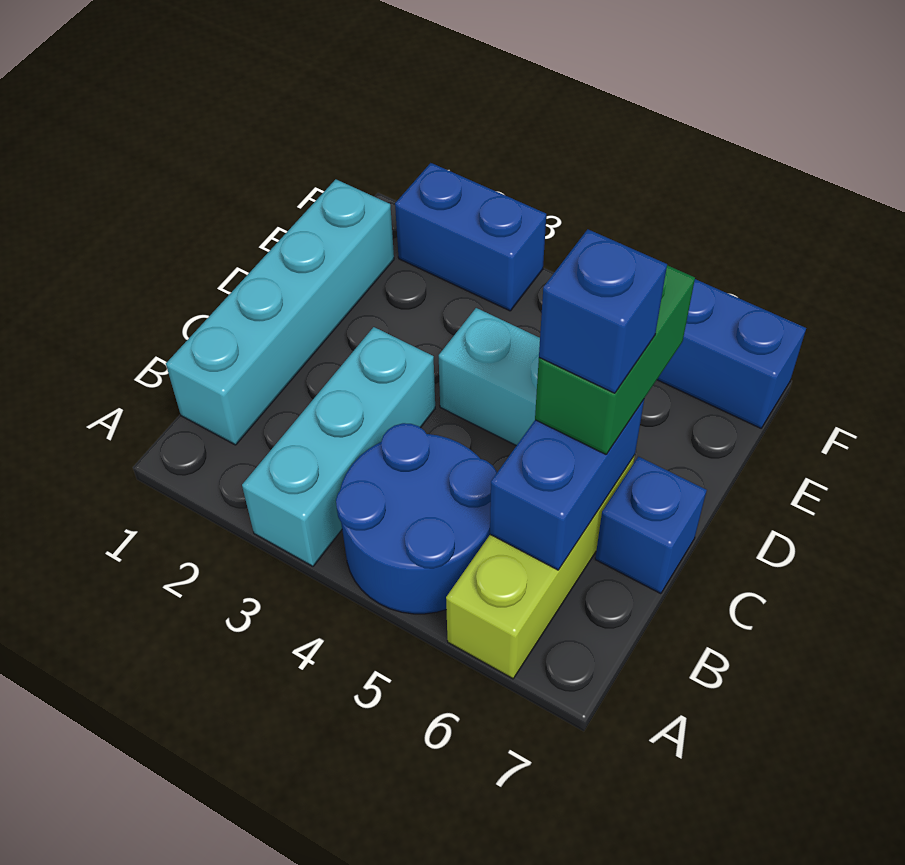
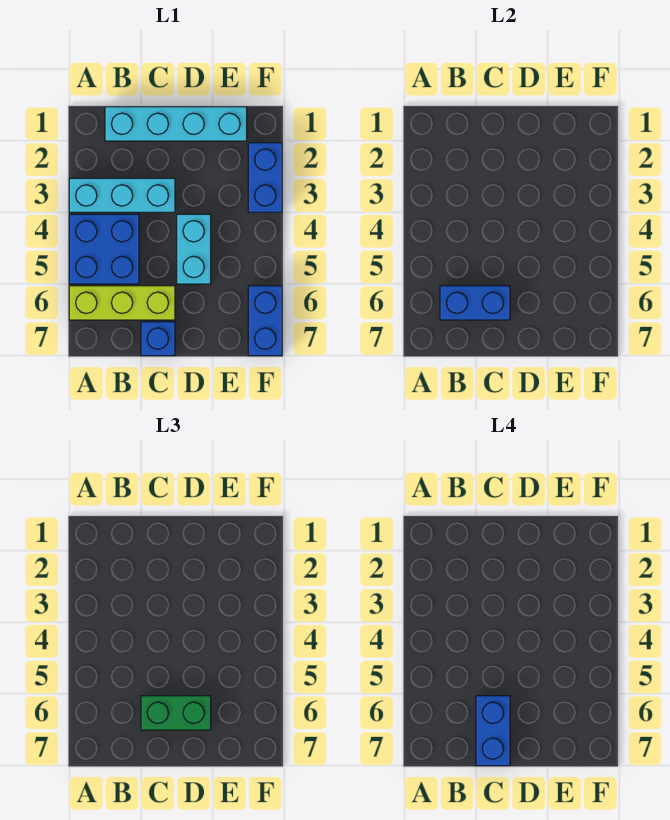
blue round brick A4:B5 level 1 -> blue brick A4:B5 level 1
blue brick C6 level 4 -> blue brick C6:C7 level 4

